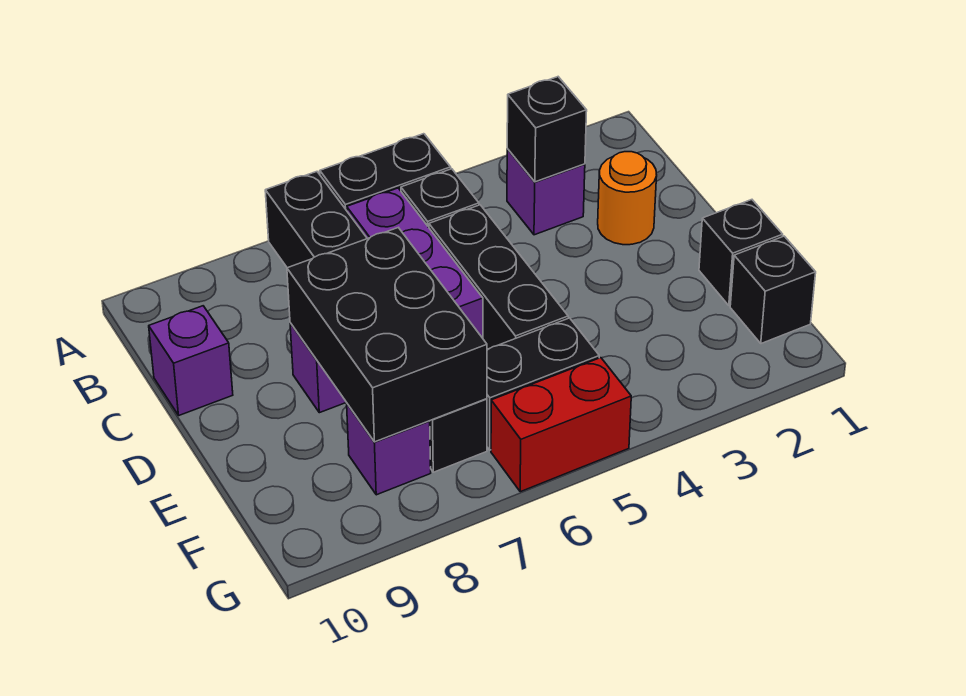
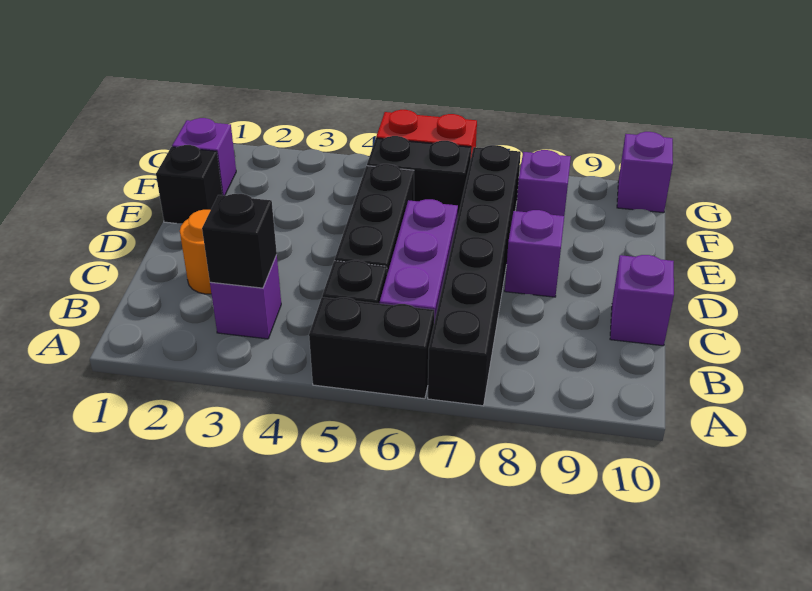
black brick D7:F8 level 2 -> none
black brick F1 level 1 -> purple brick F1 level 1
none -> purple brick G10 level 1

